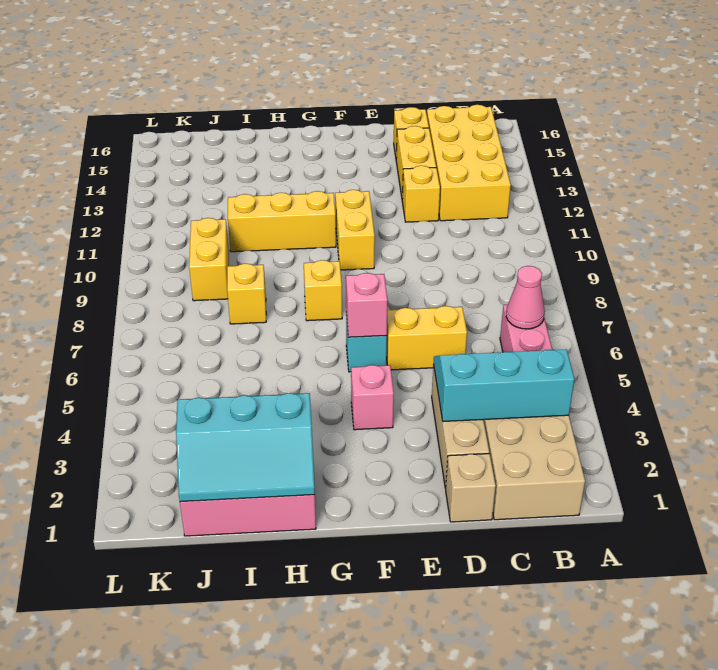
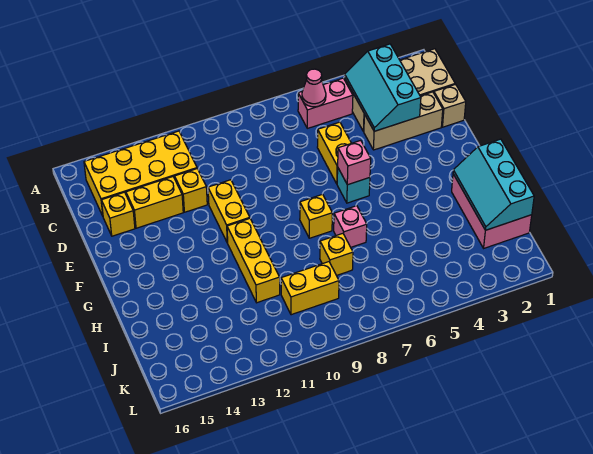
pink brick F4 level 1 -> pink brick H7 level 1
yellow brick F10:F11 level 1 -> yellow brick E11:F11 level 1
cyan slope H1:J2 level 2 top 2 -> cyan slope H1:J2 level 2 top 1

